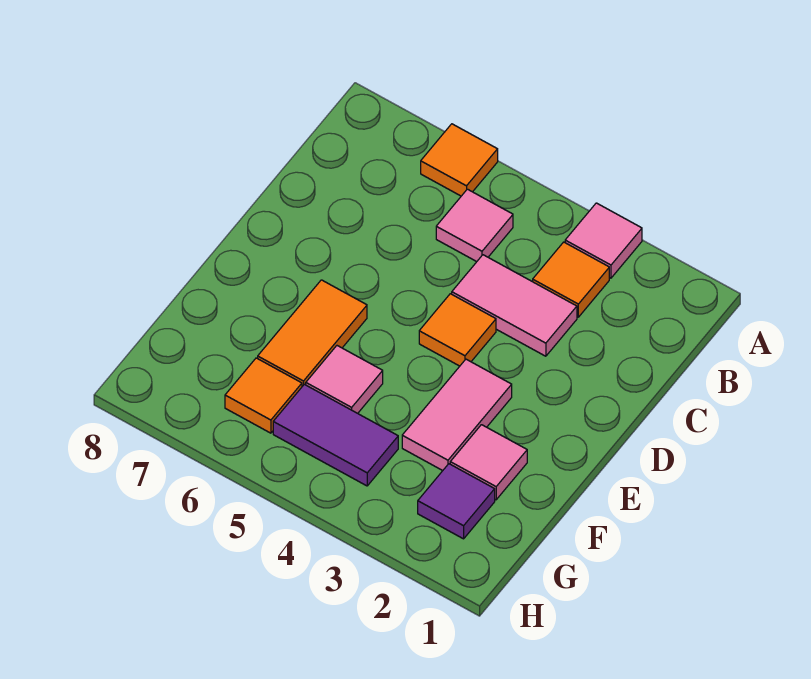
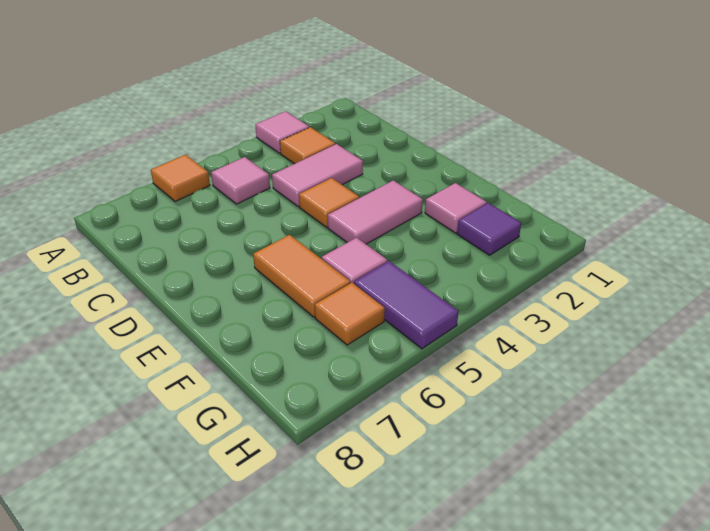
pink tile E3:F3 level 1 -> pink tile E3:E4 level 1
purple tile G4:G5 level 1 -> purple tile G5:H5 level 1

